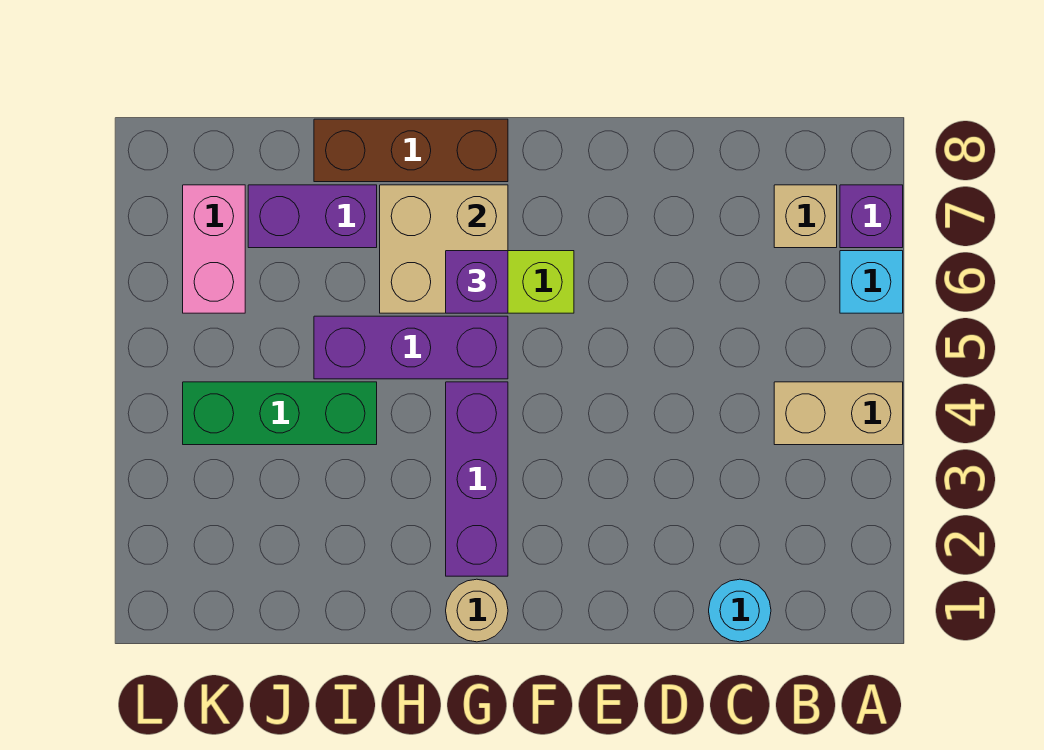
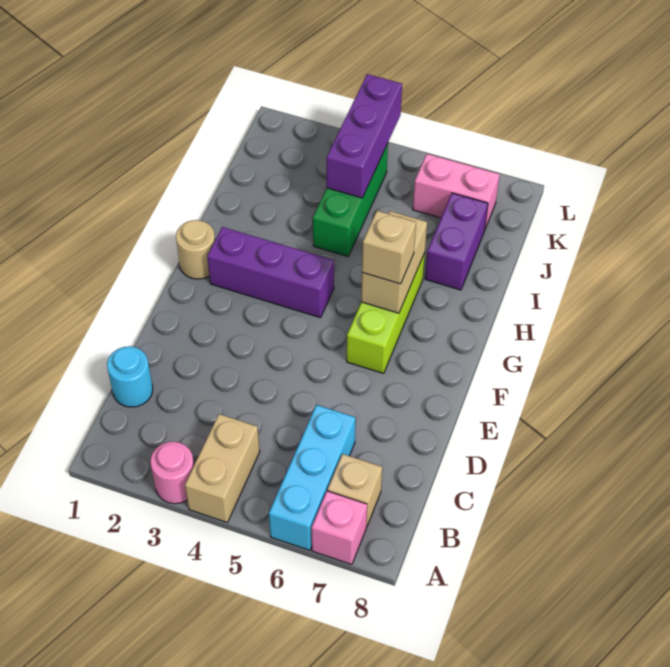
none -> pink round brick A3 level 1
cyan brick A6 level 1 -> cyan brick A6:C6 level 1
purple brick A7 level 1 -> pink brick A7 level 1
purple brick G5:I5 level 1 -> purple brick J4:L4 level 2
tan brick G6:H7 level 2 -> tan brick G6:H6 level 2
purple brick G6 level 3 -> tan brick G6 level 3
brown brick G8:I8 level 1 -> none

